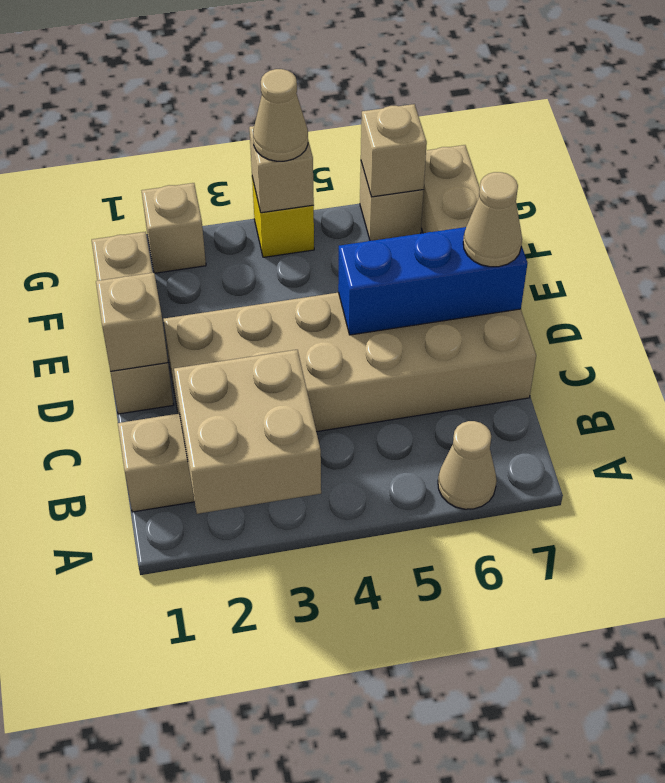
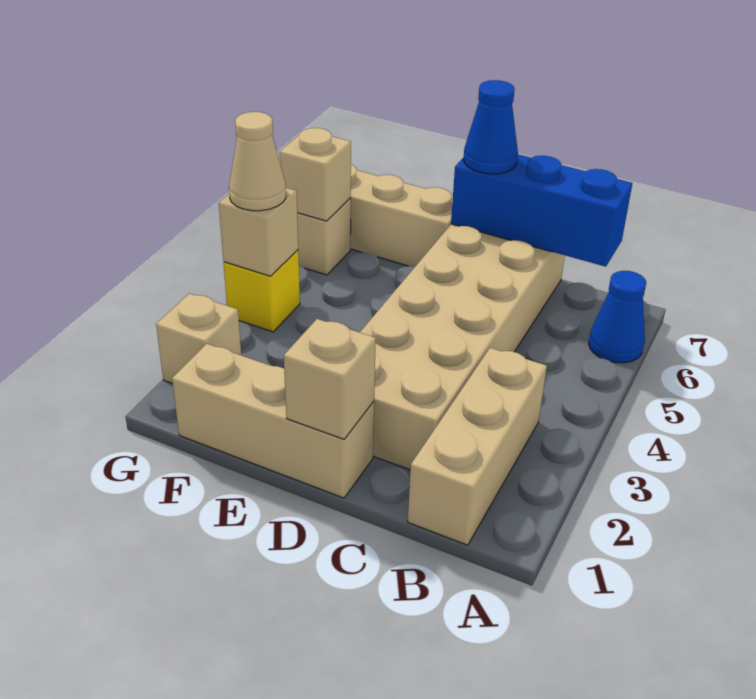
tan brick A2:B3 level 2 -> none
tan cone A6 level 1 -> blue cone A6 level 1
blue brick D5:D7 level 2 -> blue brick B7:D7 level 2
tan cone D7 level 3 -> blue cone D7 level 3

